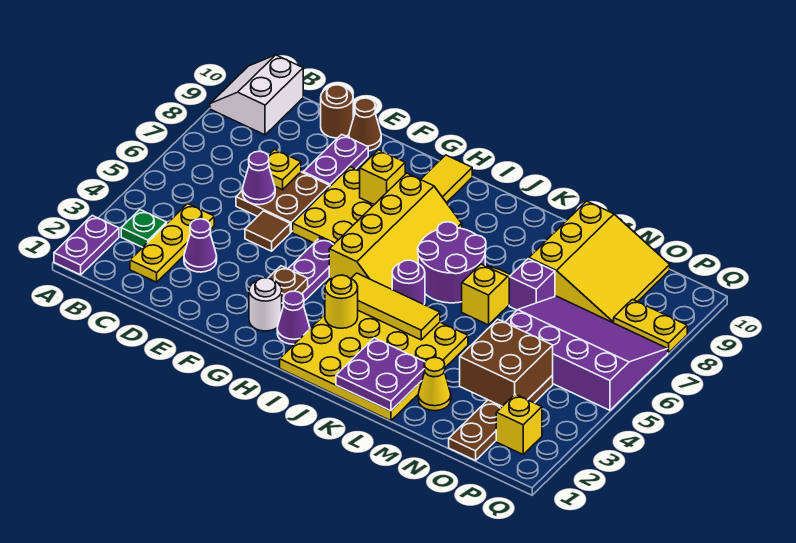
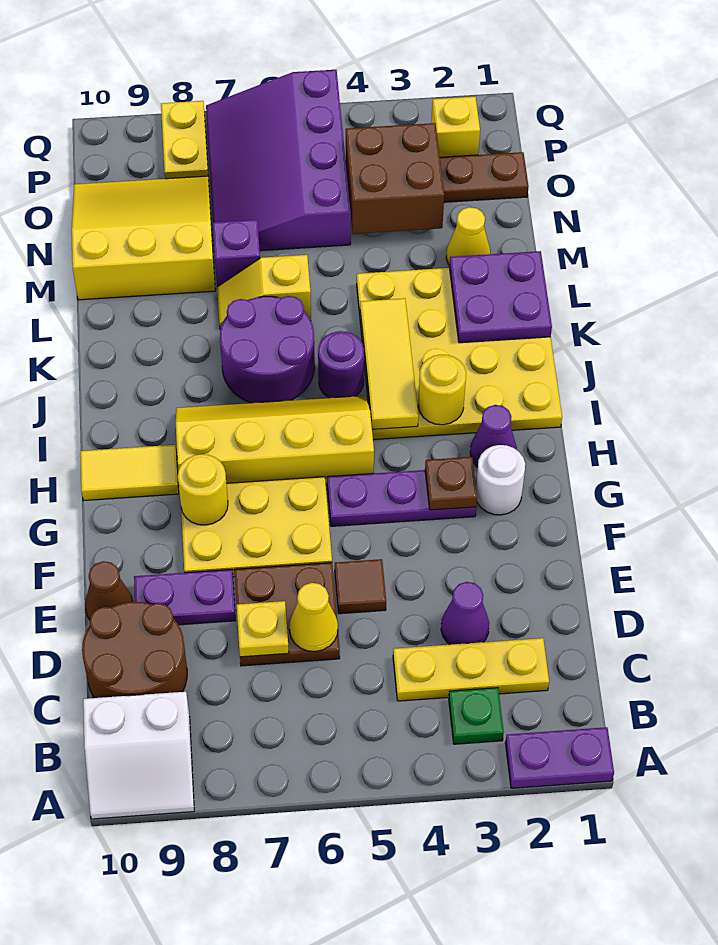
purple cone D6 level 2 -> yellow cone D6 level 2
brown round brick D10 level 1 -> brown round brick C9:D10 level 1
yellow brick G8 level 2 -> yellow round brick G8 level 2

